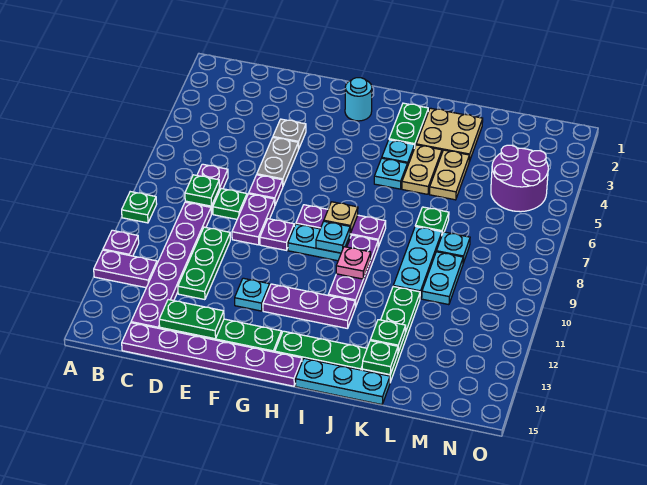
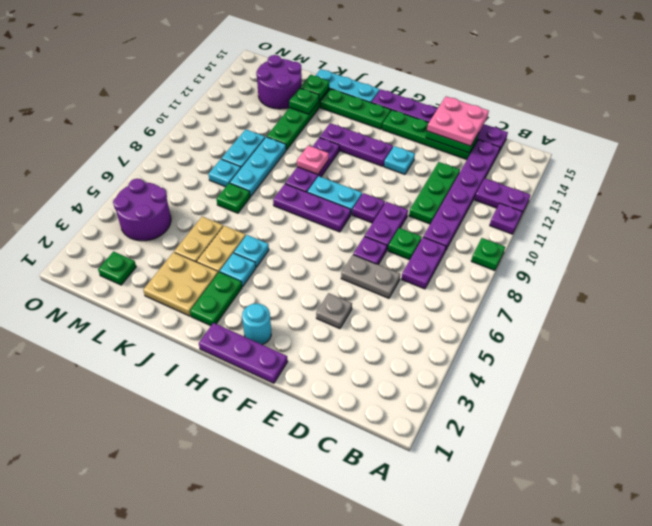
green plate C8 level 2 -> green plate M2 level 1
none -> pink plate D14:E15 level 3
grey plate E5:E6 level 1 -> grey plate D6:E6 level 1
none -> purple plate F1:H1 level 1
tan plate H8 level 2 -> none
cyan plate H9 level 2 -> none
none -> purple round brick L13:M14 level 1

